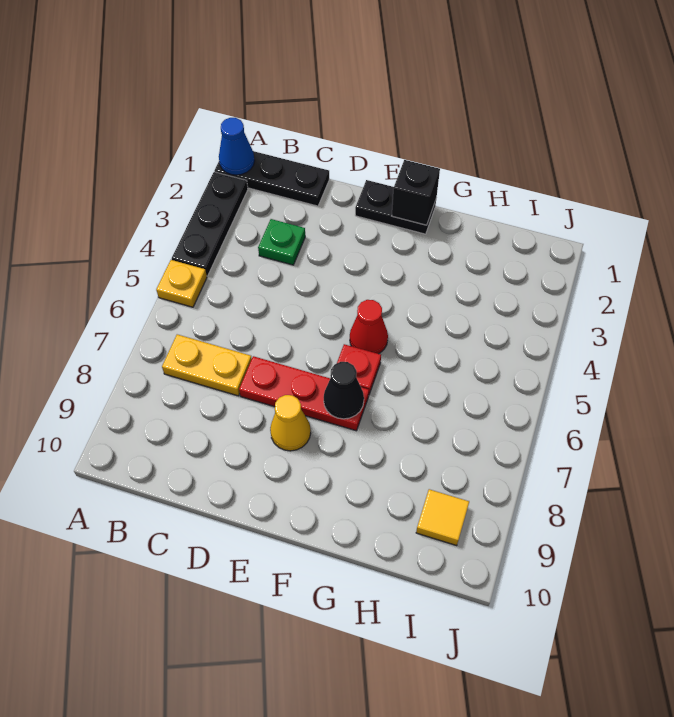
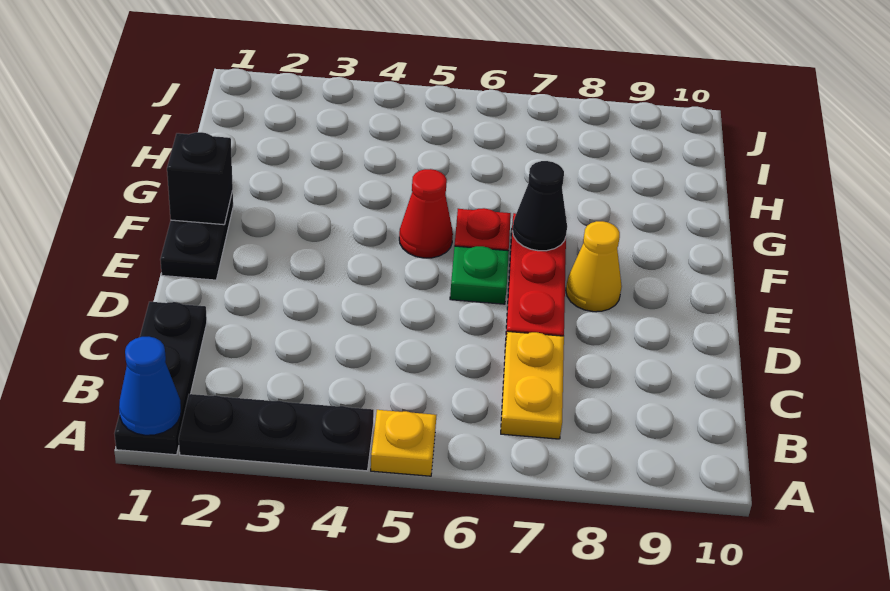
green plate C3 level 1 -> green plate E6 level 1
yellow tile I9 level 1 -> none

